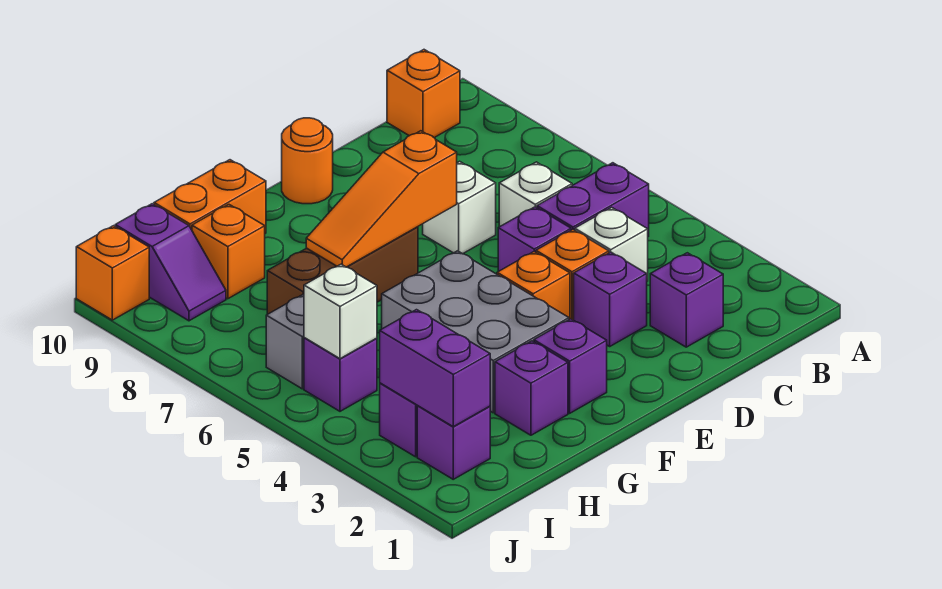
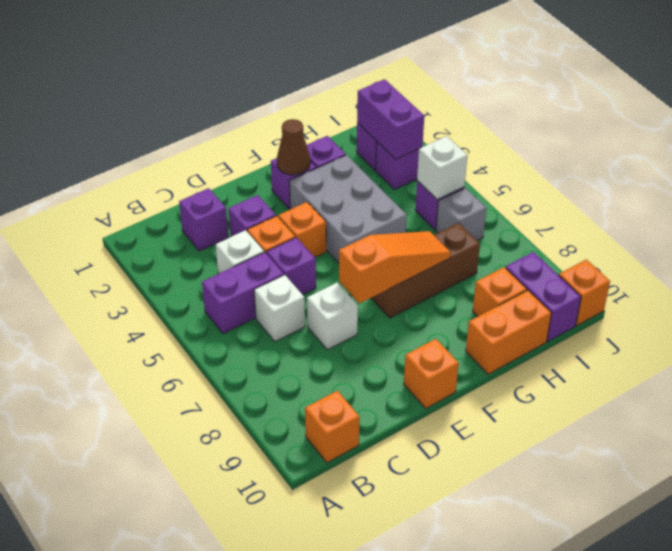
orange round brick E10 level 1 -> orange brick E10 level 1
none -> brown cone F2 level 2
purple slope I9:I10 level 1 top 10 -> purple brick I9:I10 level 1

